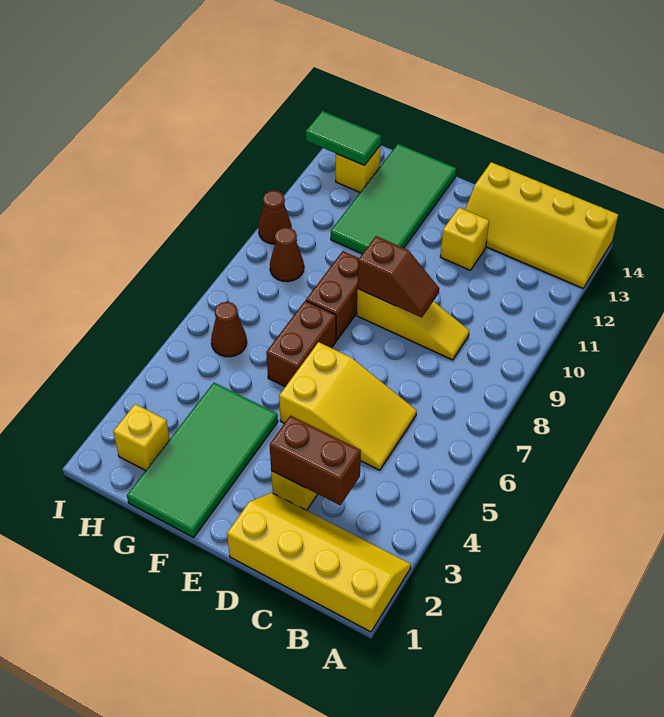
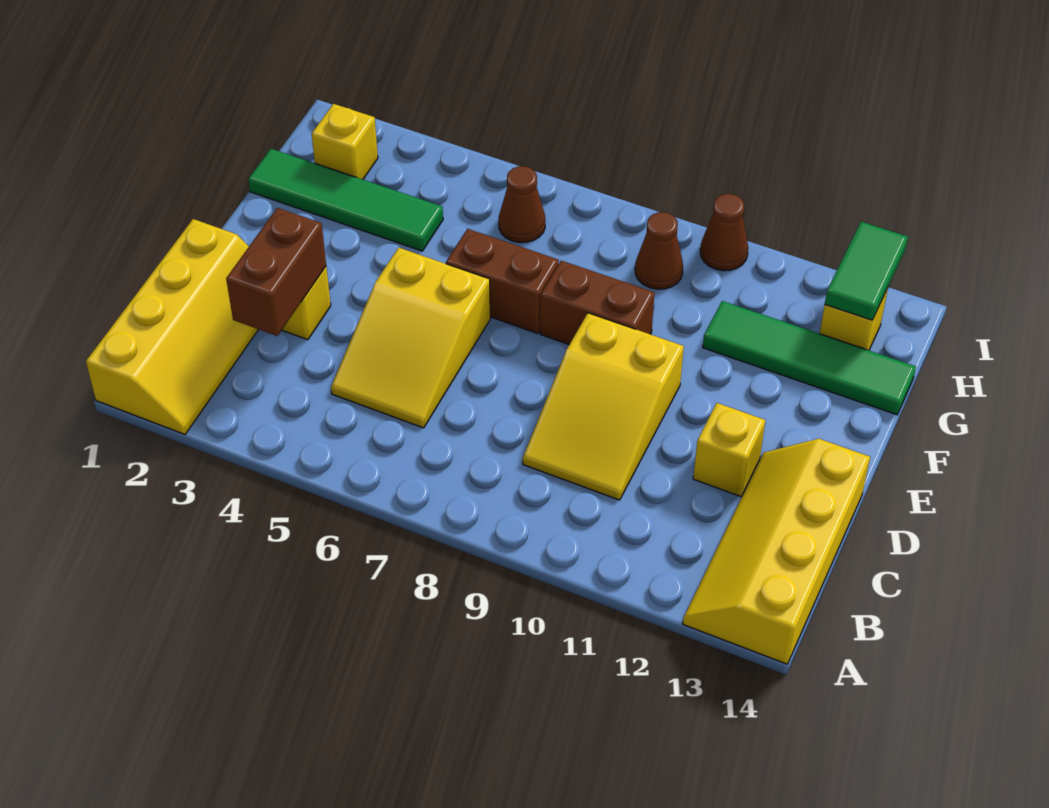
yellow slope C9:E9 level 1 top E -> yellow slope C9:E10 level 1 top E
brown slope D9:E9 level 2 top E -> none
green tile F1:G4 level 1 -> green tile G1:G4 level 1
green tile F11:G14 level 1 -> green tile G11:G14 level 1

